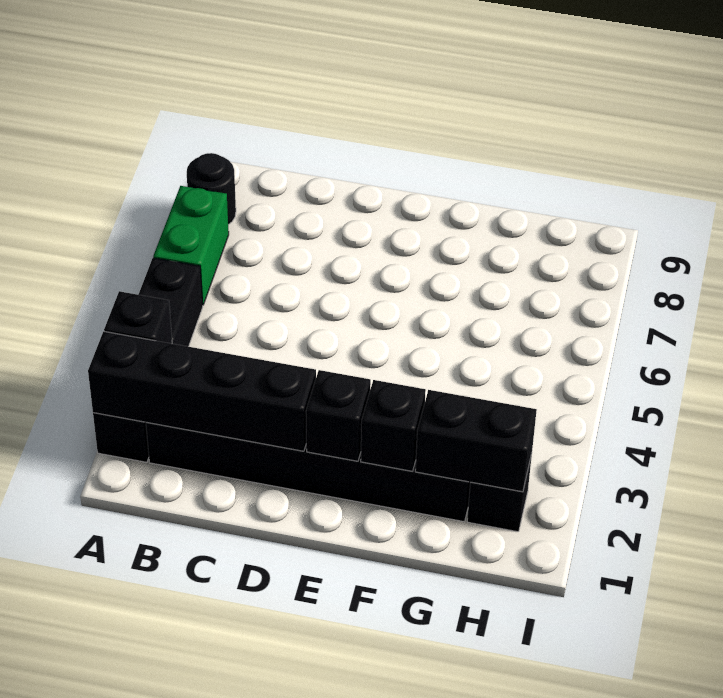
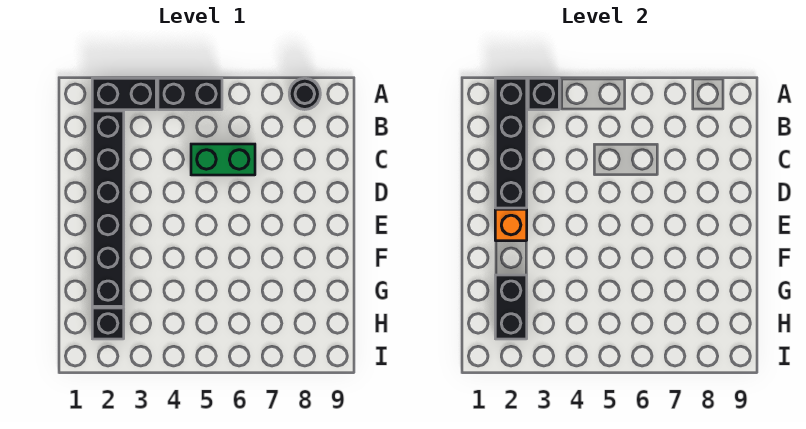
green brick A6:A7 level 1 -> green brick C5:C6 level 1
black brick E2 level 2 -> orange brick E2 level 2
black brick F2 level 2 -> none

